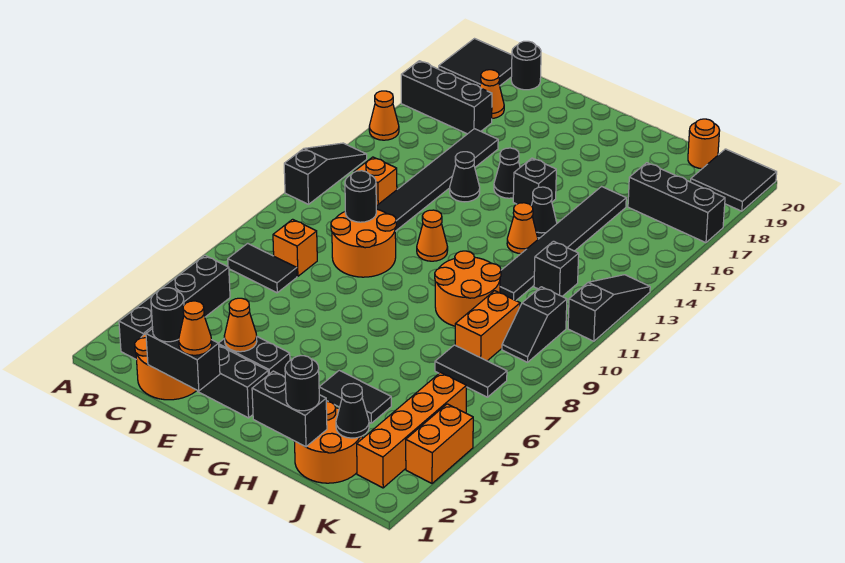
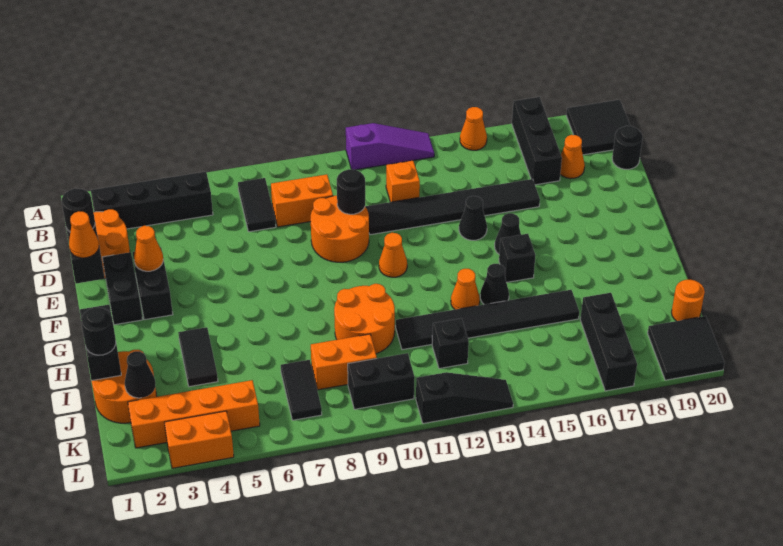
black slope A11:A13 level 1 top 11 -> purple slope A11:A13 level 1 top 11
orange brick C8 level 1 -> orange brick C8:C9 level 1
black slope K9:K10 level 1 top 10 -> black brick K9:K10 level 1

